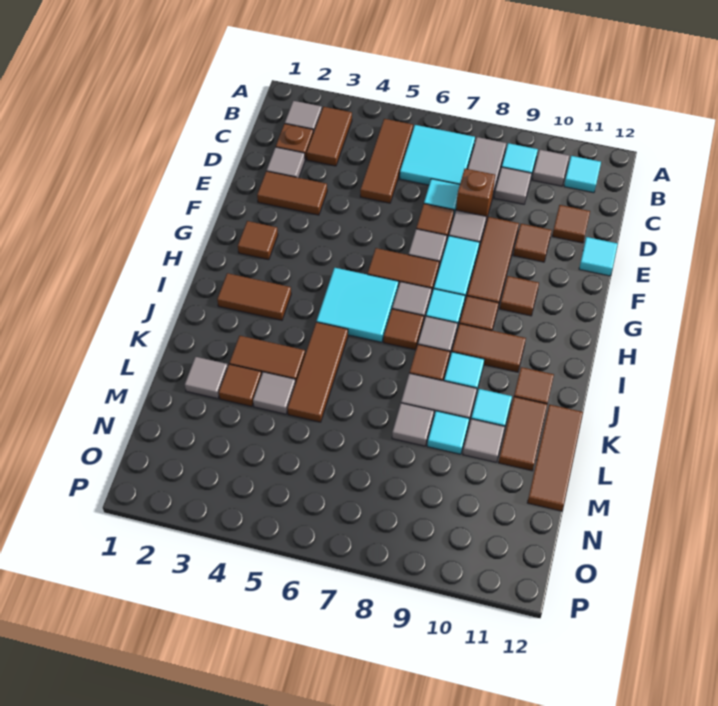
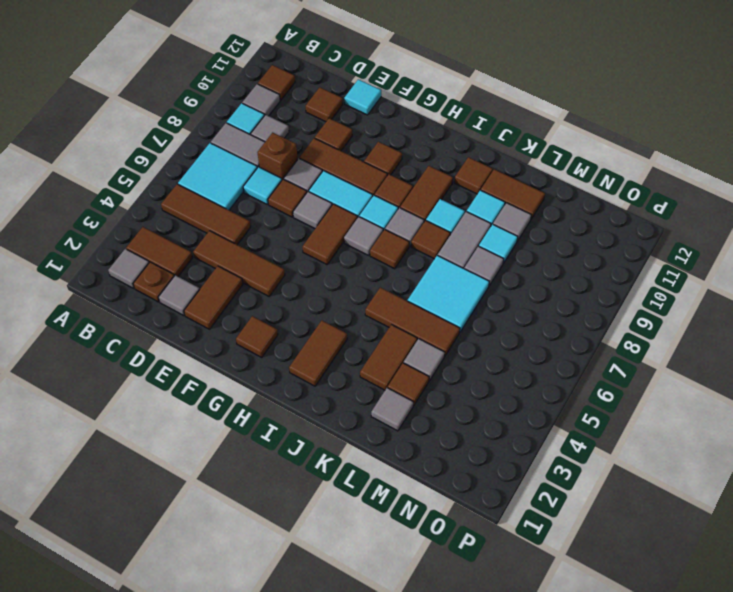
cyan tile B11 level 1 -> brown tile B11 level 1
cyan tile H5:I6 level 1 -> cyan tile K6:L7 level 1
brown tile K12:M12 level 1 -> brown tile D4:F4 level 1

